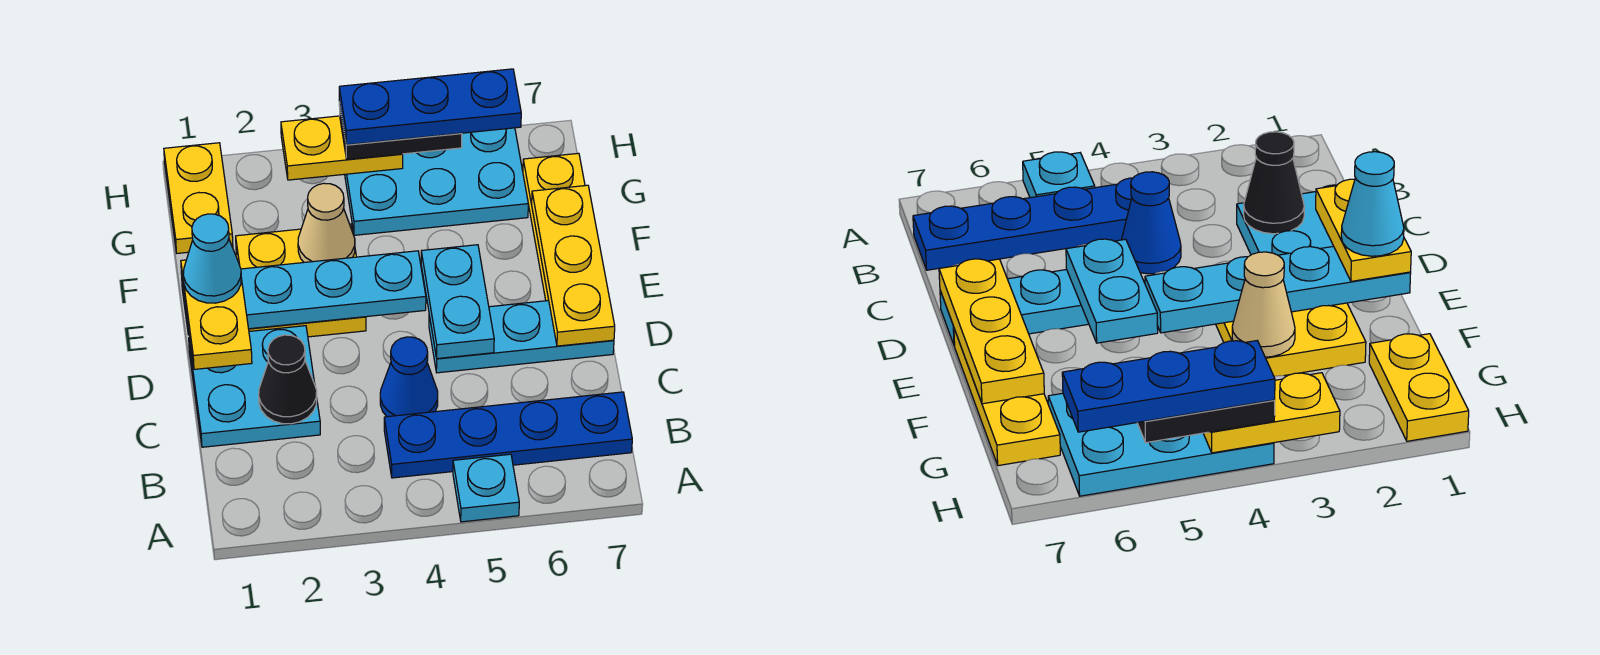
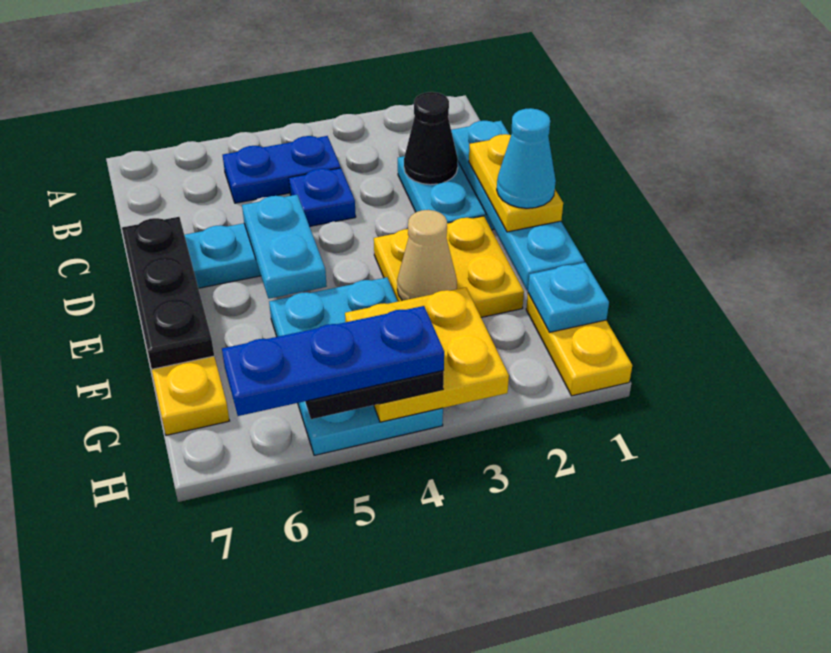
cyan plate A5 level 1 -> cyan plate G1 level 2
blue plate B4:B7 level 1 -> blue plate B4:B5 level 1
blue cone C4 level 1 -> blue plate C4 level 1
yellow plate D7:F7 level 2 -> black plate D7:F7 level 2
cyan plate E1:E4 level 2 -> cyan plate C1:F1 level 2
cyan plate G4:H6 level 1 -> cyan plate F4:H5 level 1
yellow plate H3:H4 level 2 -> yellow plate G3:H4 level 2

